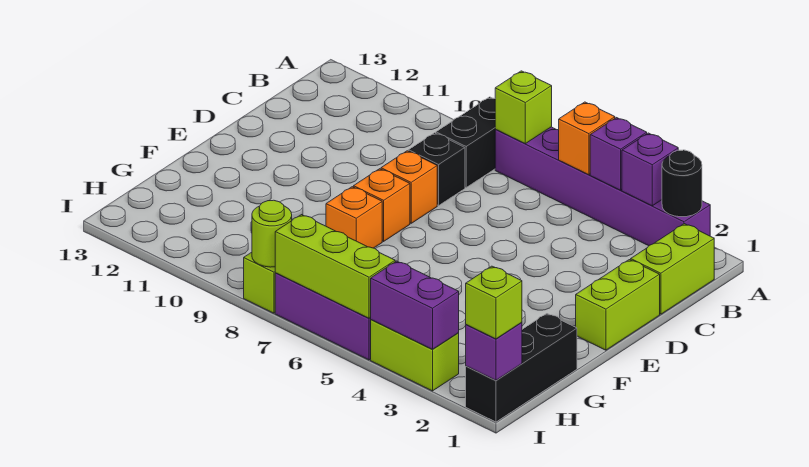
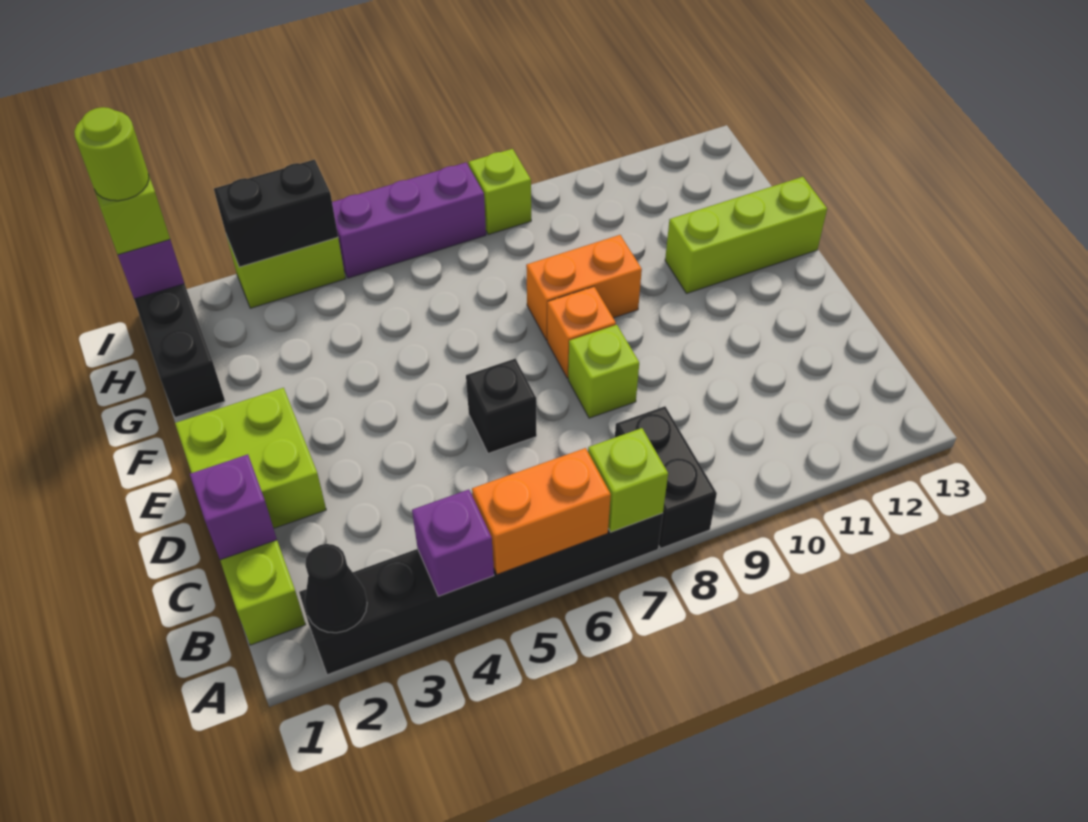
purple brick A2:A7 level 1 -> black brick A2:A7 level 1
black round brick A2 level 2 -> black cone A2 level 2
purple brick A3 level 2 -> purple brick C1 level 2
orange brick A5 level 2 -> orange brick A5:A6 level 2
black brick C8 level 1 -> black brick D6 level 1
lime brick D1:E1 level 1 -> lime brick D1:E2 level 1
orange brick D8 level 1 -> lime brick D8 level 1
orange brick F8 level 1 -> orange brick F8:F9 level 1
purple brick I3:I4 level 2 -> black brick I3:I4 level 2
lime brick I5:I7 level 2 -> lime brick F11:F13 level 1
lime round brick I8 level 2 -> lime round brick I1 level 4

